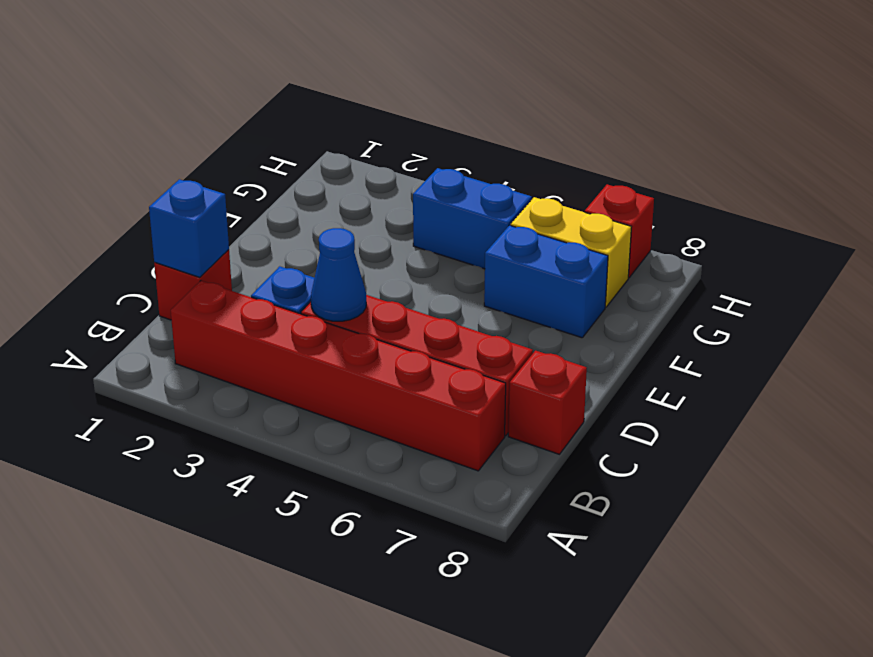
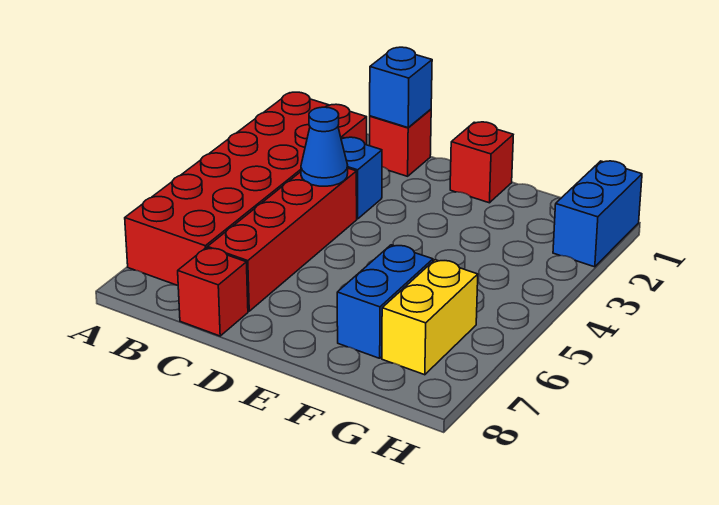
red brick B2:B7 level 1 -> red brick A2:B7 level 1
blue brick G4:G5 level 1 -> blue brick H1:H2 level 1
red brick H7 level 1 -> red brick E1 level 1

